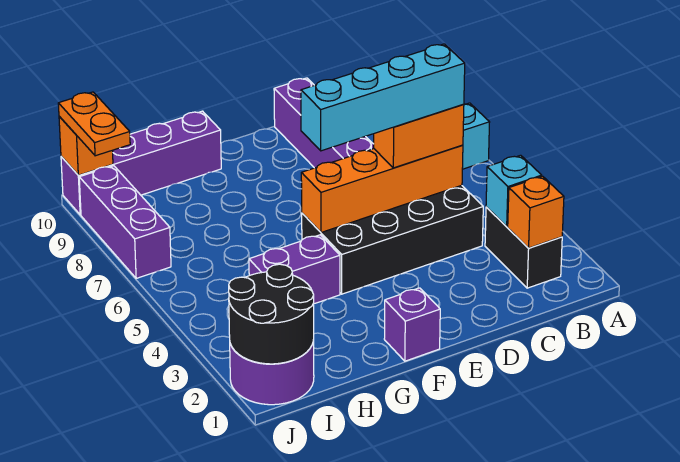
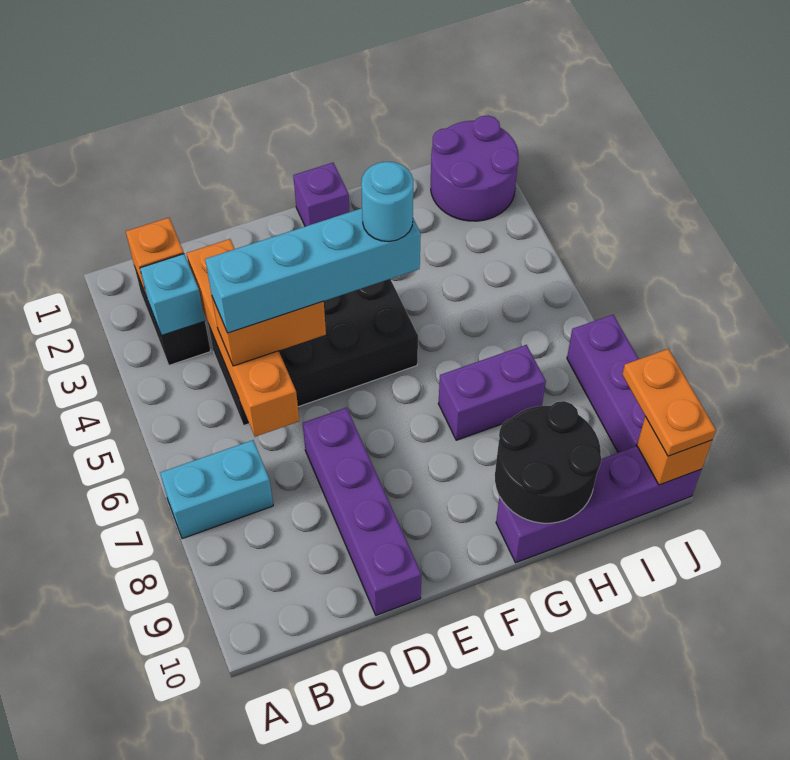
orange brick C5:F5 level 2 -> orange brick C3:C6 level 2
none -> cyan round brick F5 level 5
purple brick G4:H4 level 1 -> purple brick G7:H7 level 1
black round brick I1:J2 level 2 -> black round brick G9:H10 level 2

